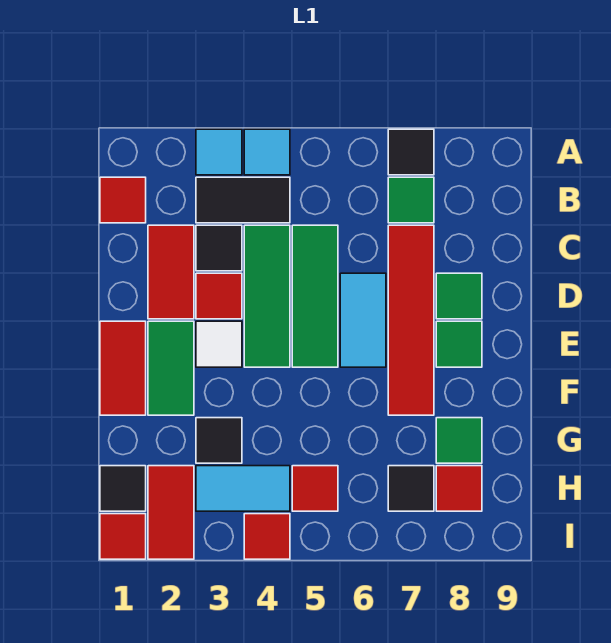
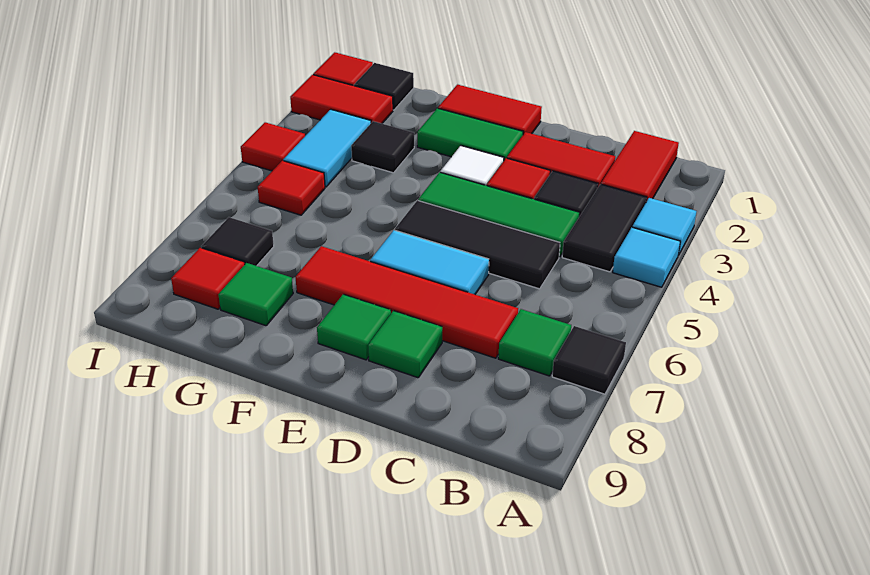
red tile B1 level 1 -> red tile B1:B2 level 1
green tile C5:E5 level 1 -> black tile C5:E5 level 1

